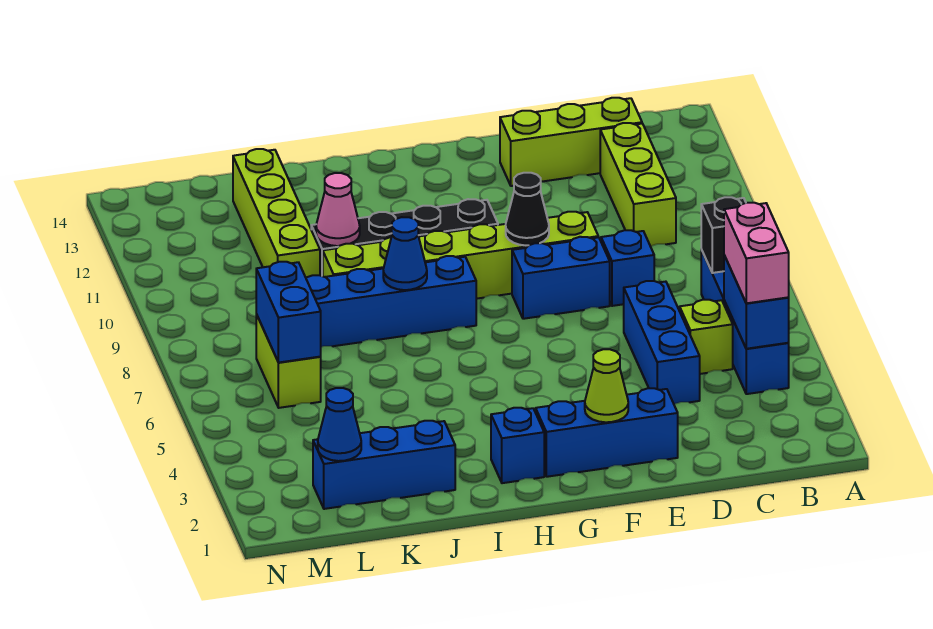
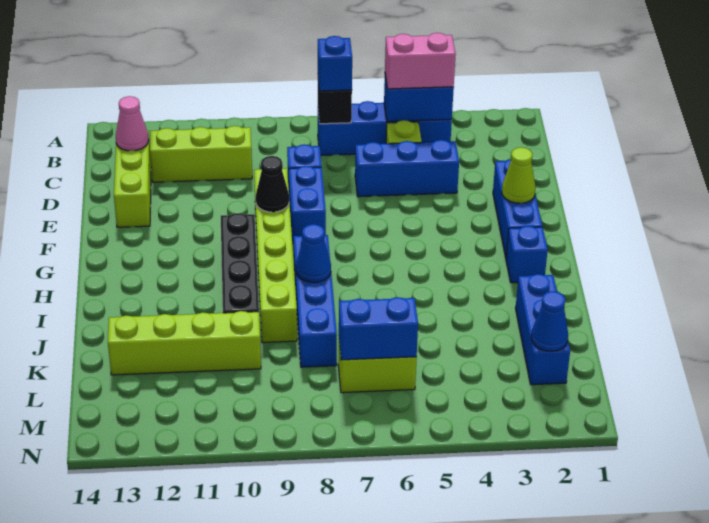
none -> blue brick B7 level 3
pink cone J10 level 2 -> pink cone C13 level 2

